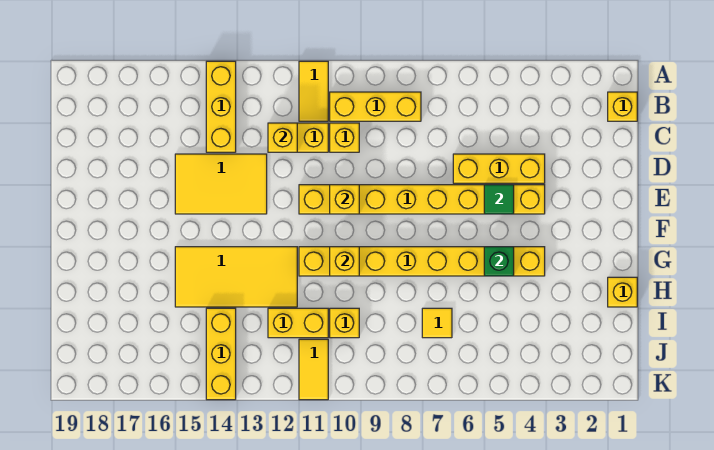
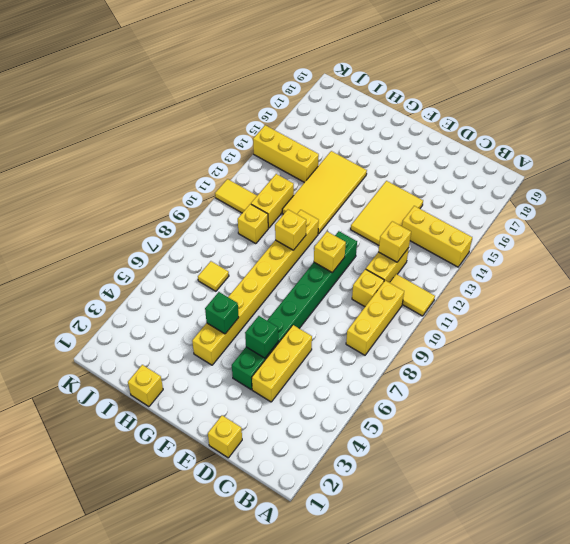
yellow brick B1 level 1 -> yellow brick D1 level 1
yellow brick E4:E11 level 1 -> green brick E4:E11 level 1
green tile E5 level 2 -> green brick E5 level 2

